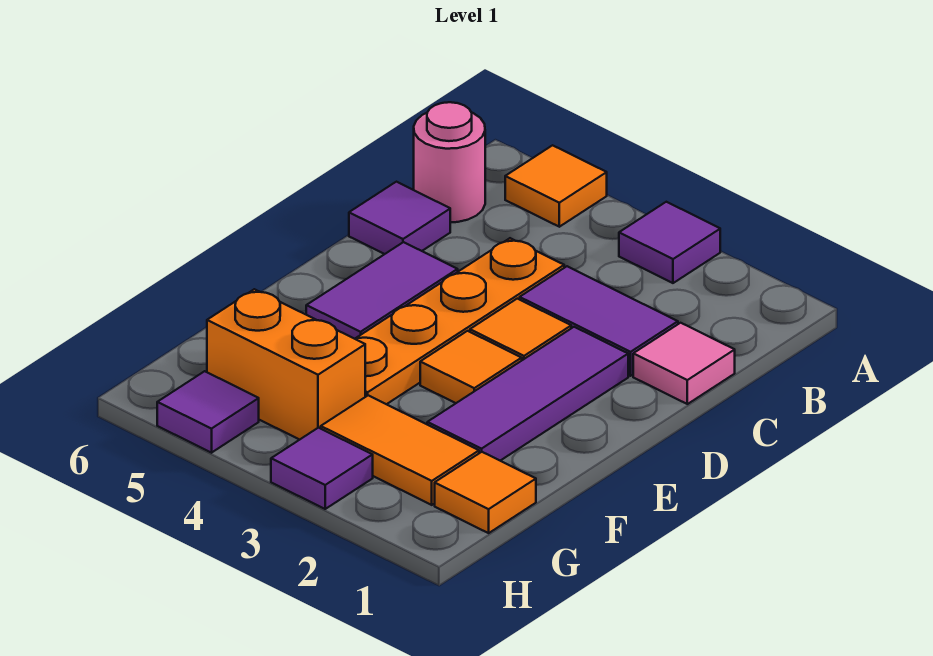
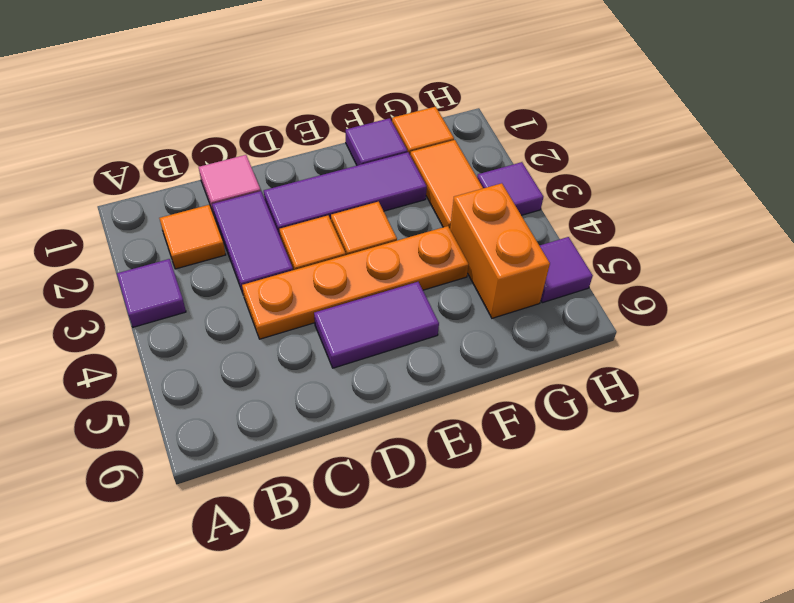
orange tile A5 level 1 -> orange tile B2 level 1
pink round brick B6 level 1 -> none
purple tile C6 level 1 -> purple tile F1 level 1

